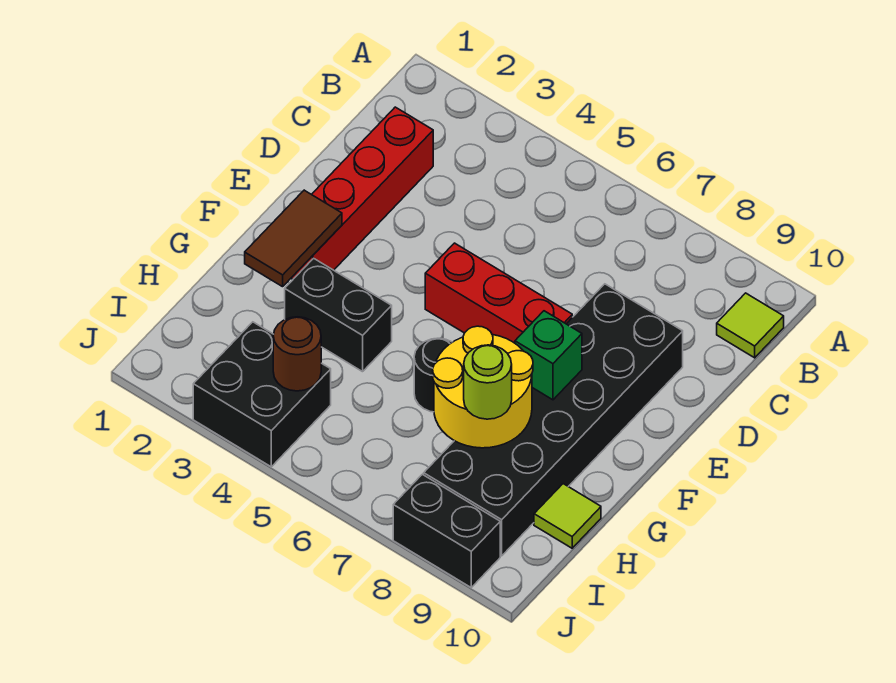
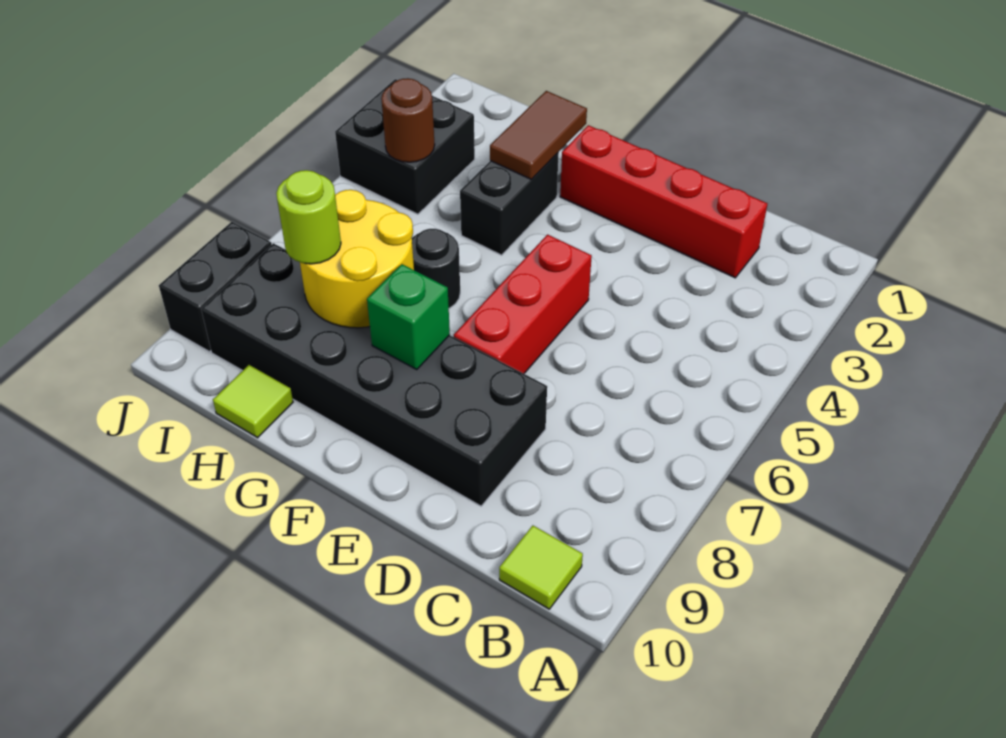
brown tile F2:G2 level 2 -> brown tile G2:G3 level 2

